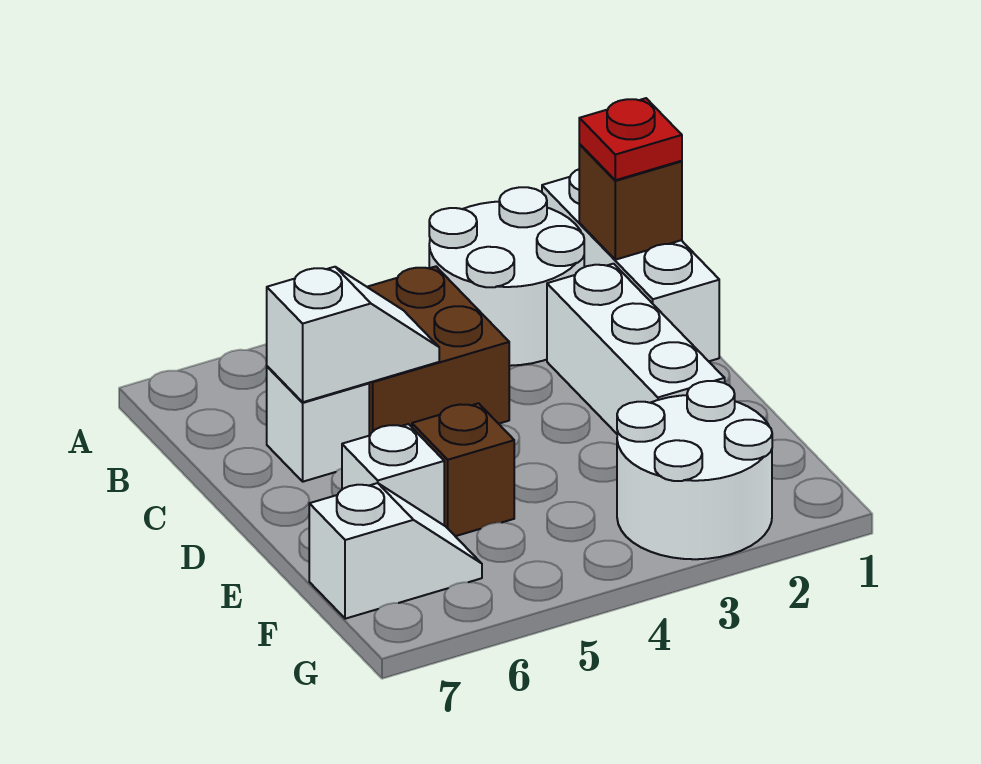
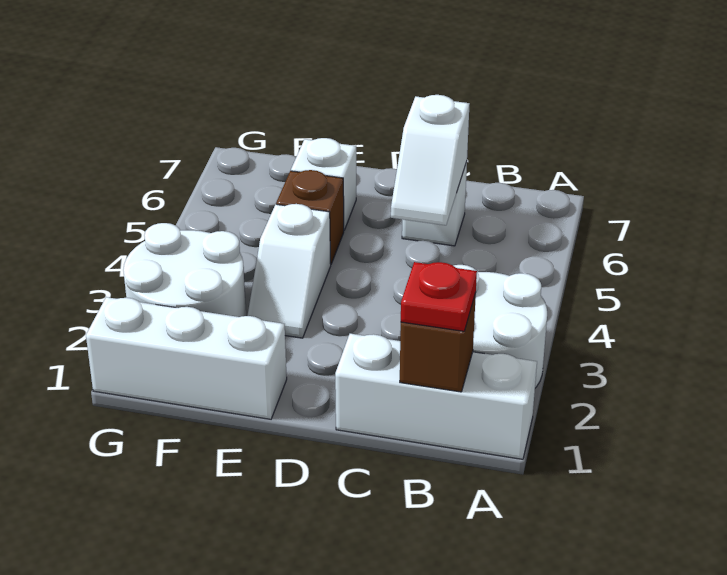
brown brick B4:C5 level 1 -> none
white brick C2:E2 level 1 -> white brick E1:G1 level 1
white slope F6:F7 level 1 top 7 -> white slope E3:E4 level 1 top 4

